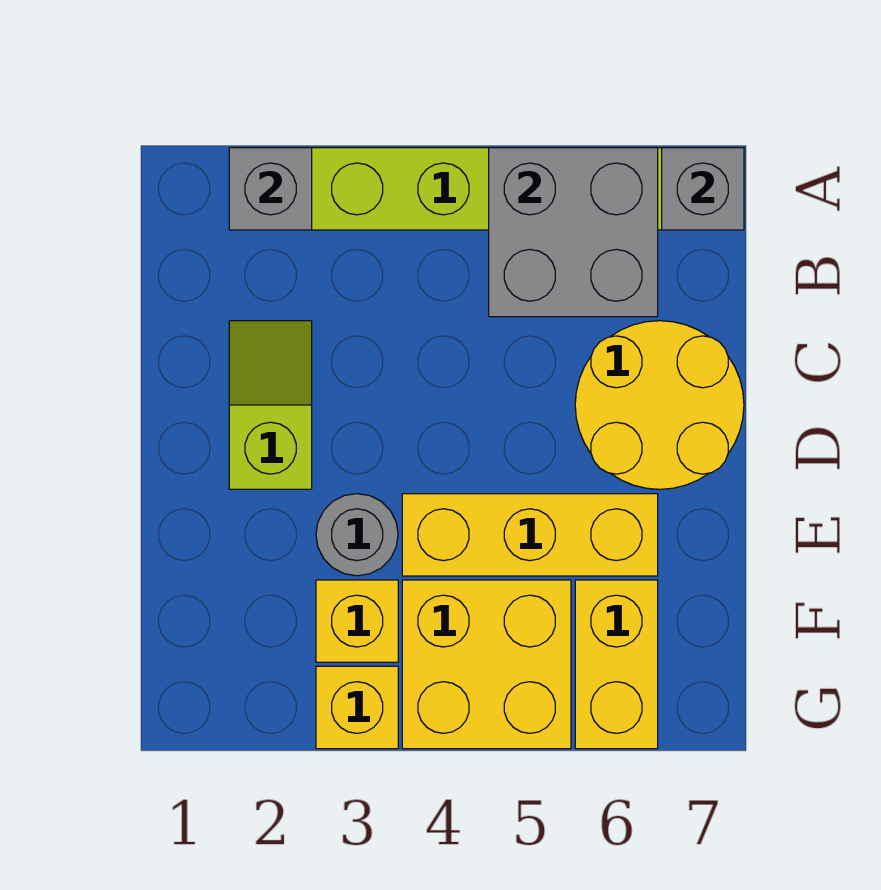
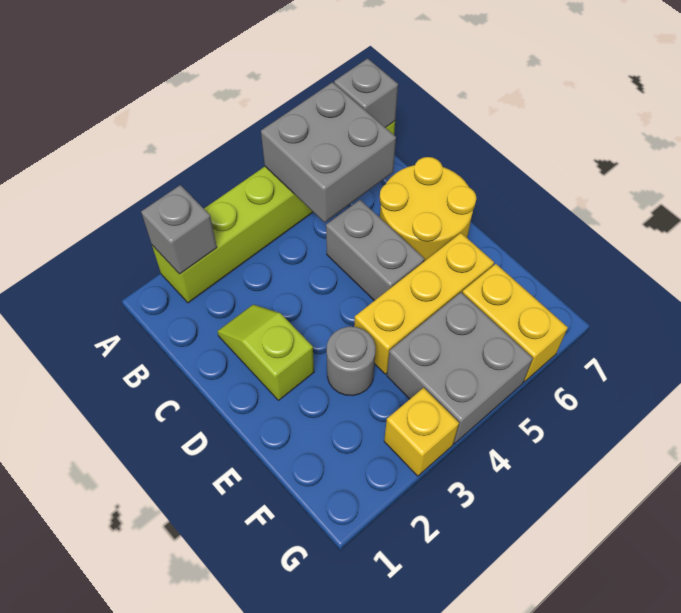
none -> grey brick C5:D5 level 1
yellow brick F3 level 1 -> none
yellow brick F4:G5 level 1 -> grey brick F4:G5 level 1

